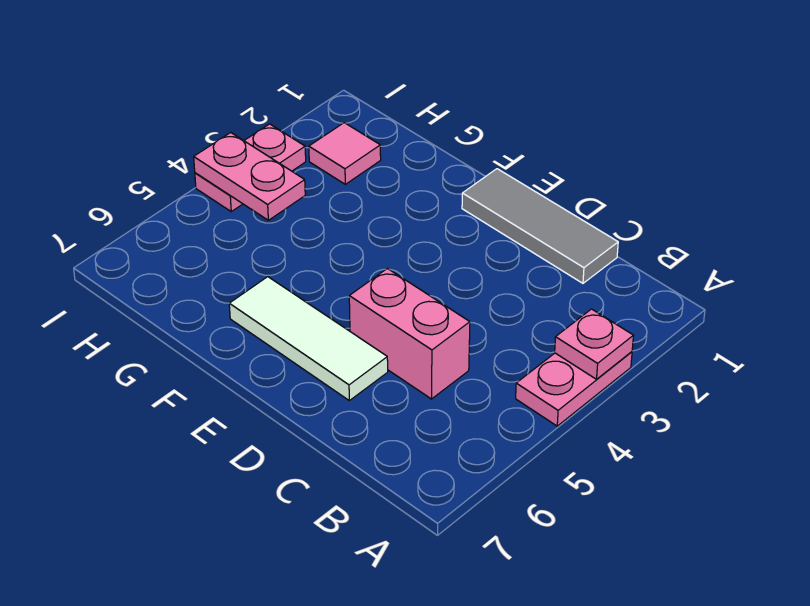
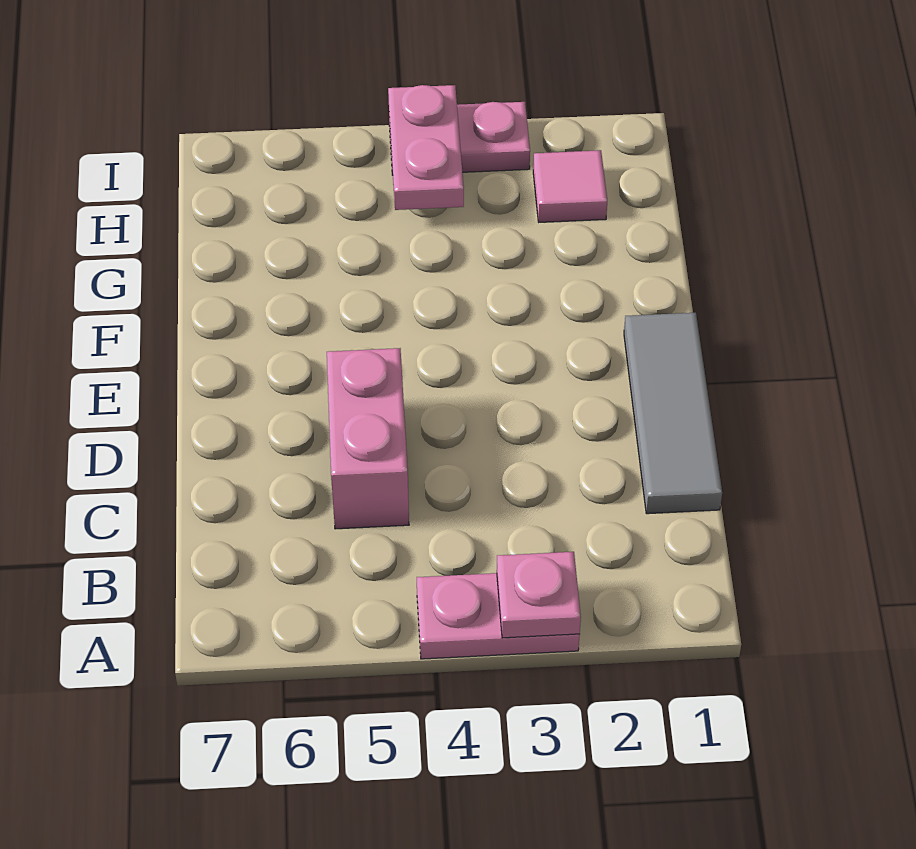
white tile D6:F6 level 1 -> none

